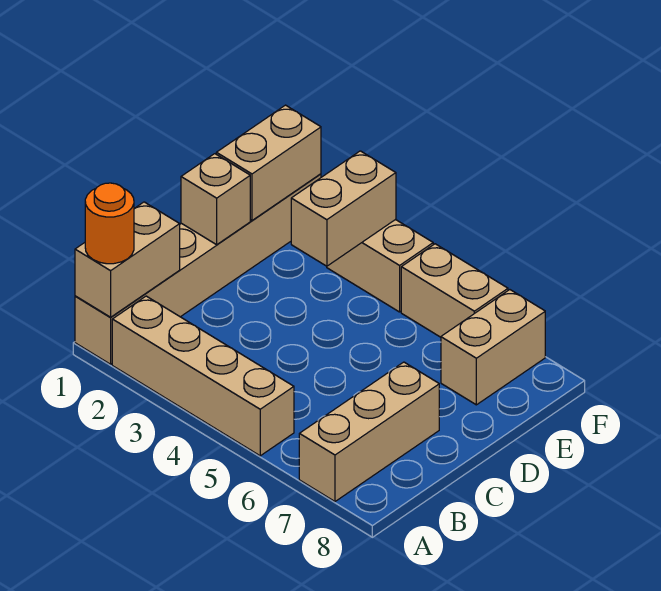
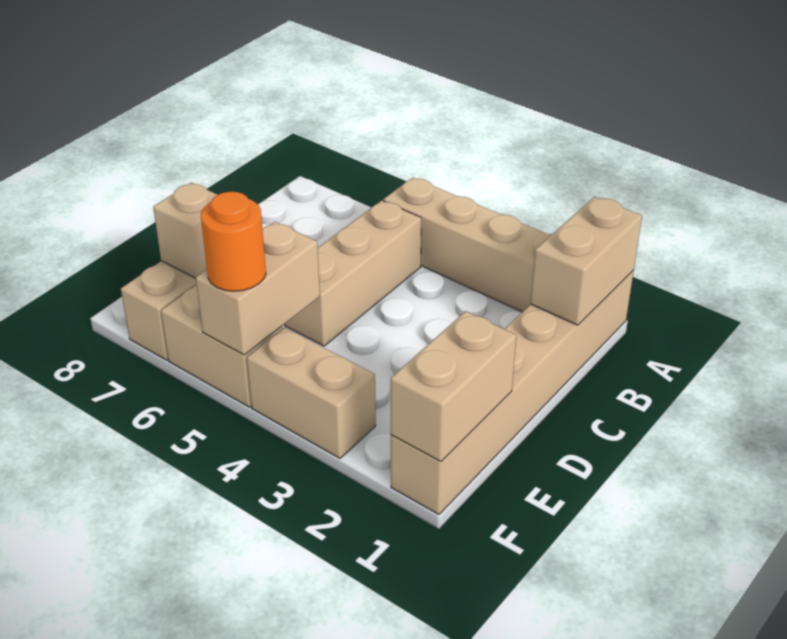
orange round brick A1 level 3 -> orange round brick F5 level 3
tan brick A7:C7 level 1 -> tan brick B5:D5 level 1
tan brick D1 level 2 -> tan brick E7 level 2
tan brick E3:F3 level 2 -> tan brick E5:F5 level 2

